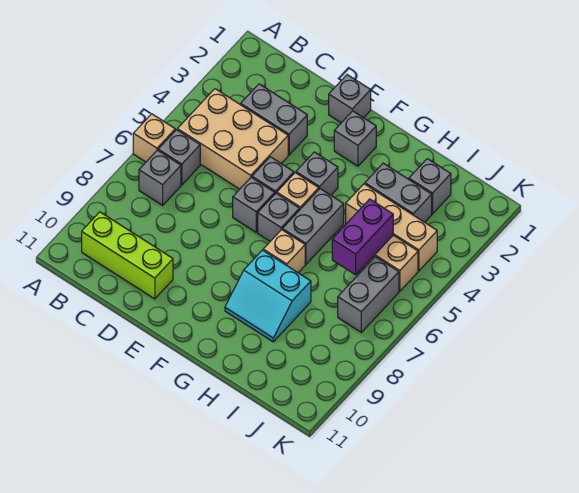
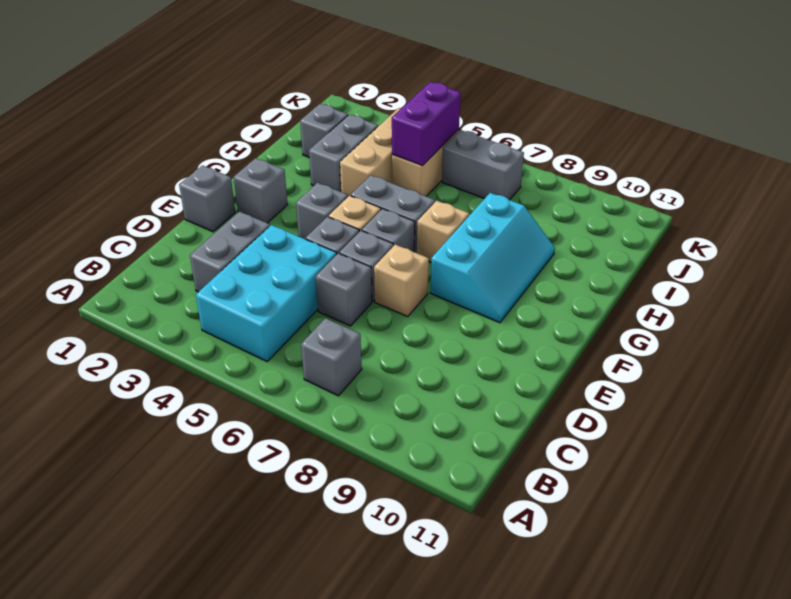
tan brick A6 level 1 -> tan brick E7 level 1
tan brick B4:D5 level 1 -> cyan brick B4:D5 level 1
grey brick B6 level 1 -> grey brick D6 level 1
lime brick B10:D10 level 1 -> none
cyan slope G8:H9 level 1 top 8 -> cyan slope F8:H9 level 1 top 8
purple brick I5:I6 level 2 -> purple brick I5:J5 level 2

